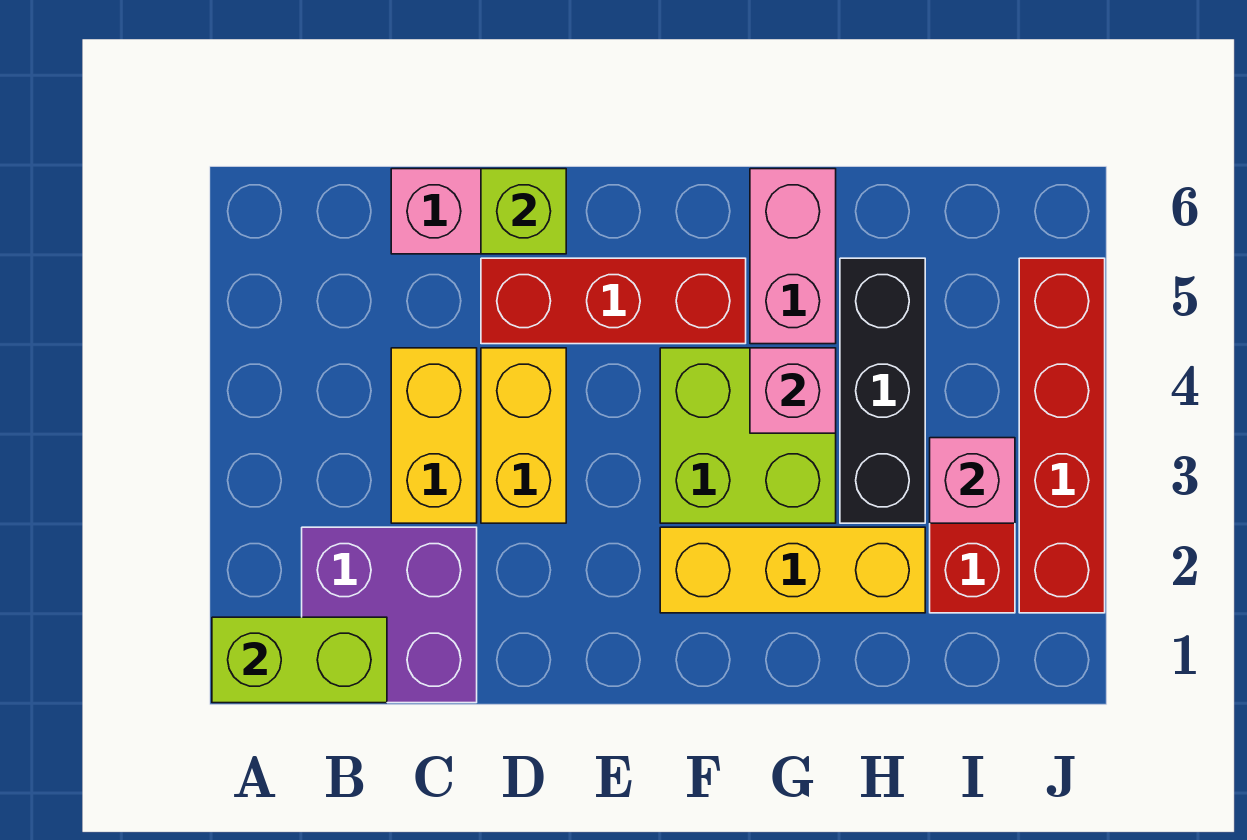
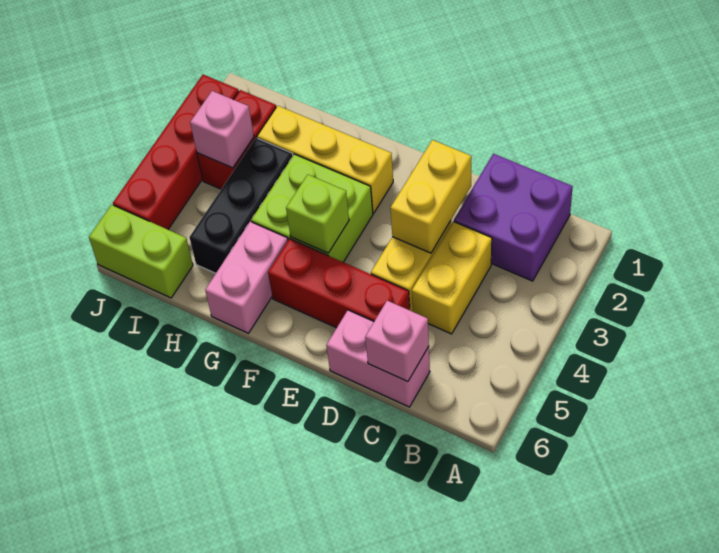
lime brick A1:B1 level 2 -> lime brick I6:J6 level 1
none -> yellow brick D2:D3 level 2
lime brick D6 level 2 -> lime brick F4 level 2
pink brick G4 level 2 -> pink brick C6 level 2

